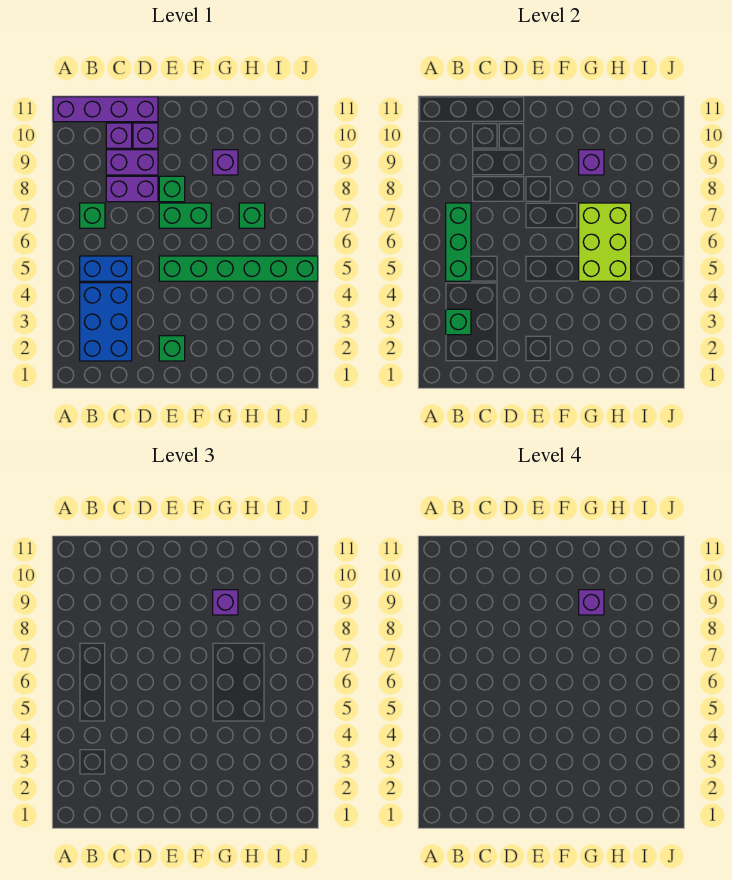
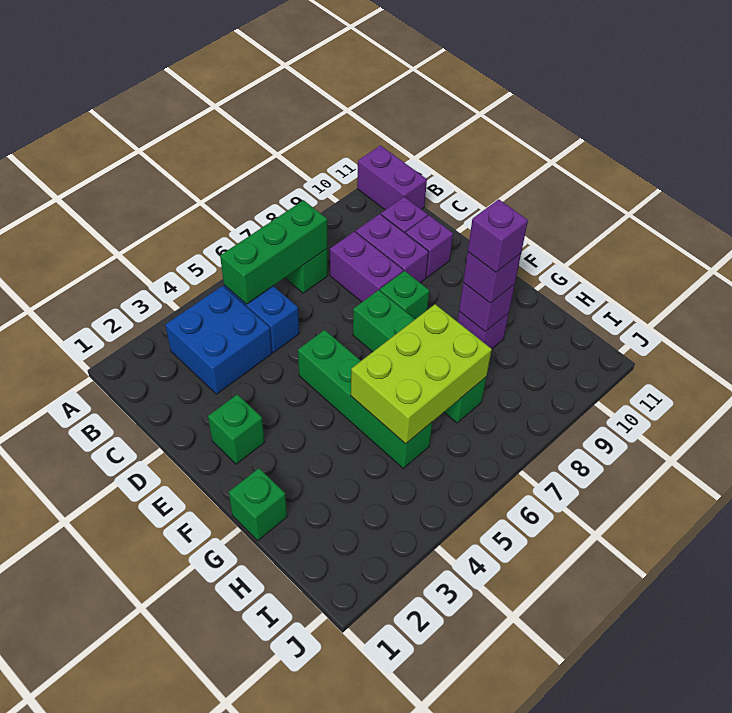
purple brick A11:D11 level 1 -> purple brick A11:B11 level 1
blue brick B2:C4 level 1 -> blue brick B3:C4 level 1
green brick B3 level 2 -> green brick G1 level 1
green brick E5:J5 level 1 -> green brick E5:H5 level 1

